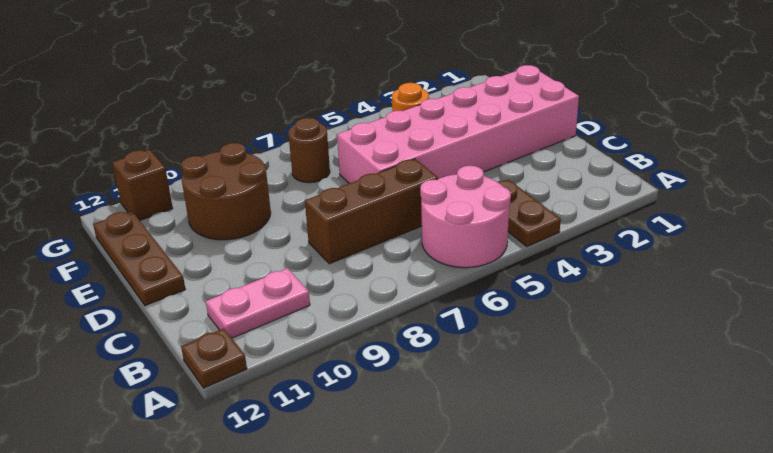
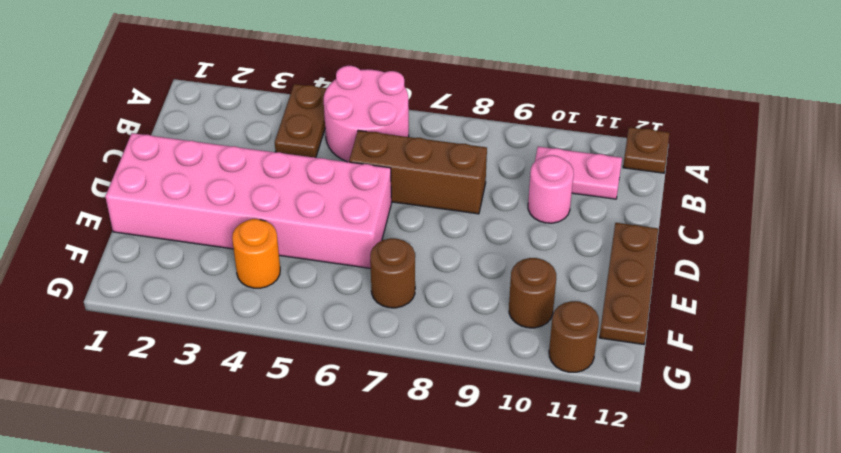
none -> pink round brick C10 level 1
brown round brick E9:F10 level 1 -> brown round brick F10 level 1
brown brick G11 level 1 -> brown round brick G11 level 1

